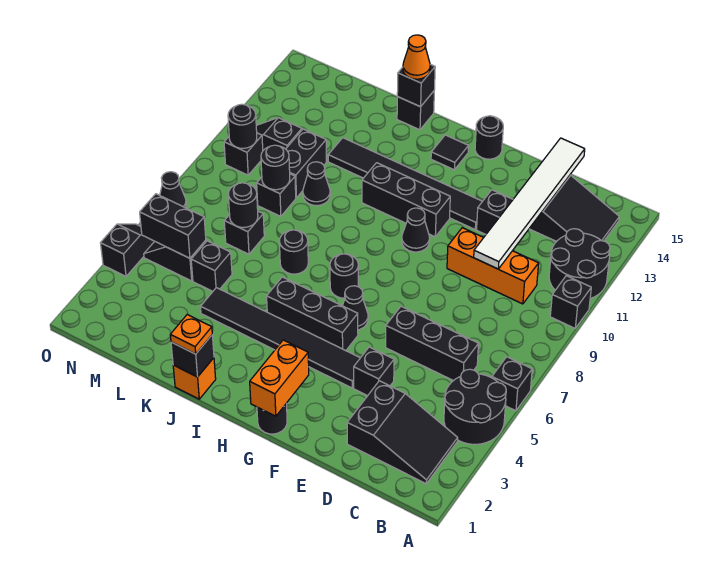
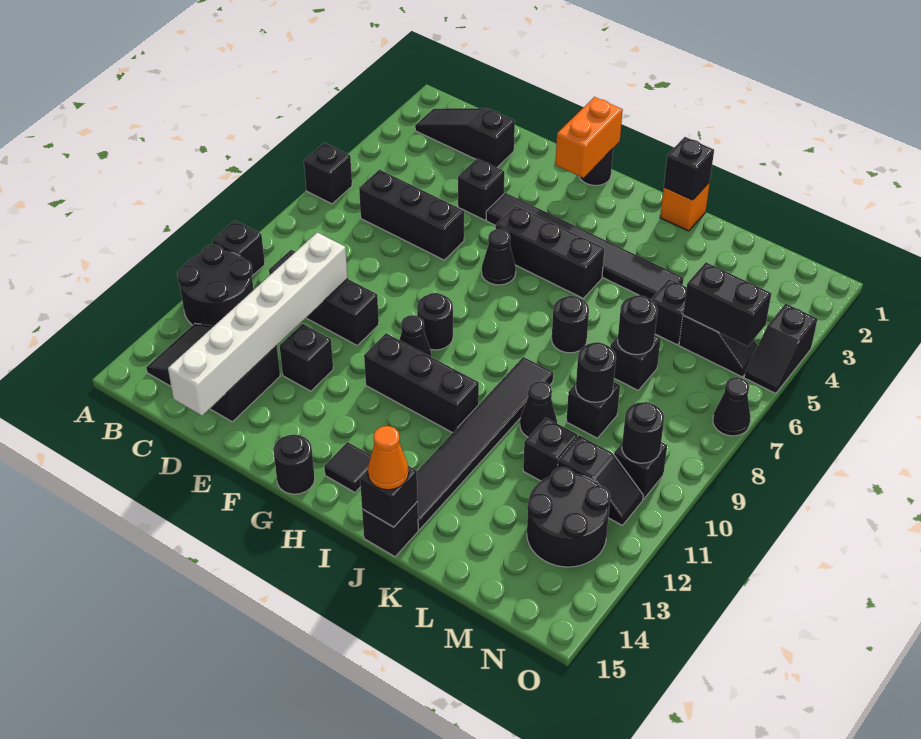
black round brick A4:B5 level 1 -> black round brick M12:N13 level 1
black slope B2:D3 level 1 top D -> black slope B2:D2 level 1 top D
orange brick C10:E10 level 1 -> black brick C10:E10 level 1
white tile D10:D15 level 2 -> white brick D10:D15 level 2
black tile F12:K12 level 1 -> black tile J9:J14 level 1
black round brick H7 level 1 -> black round brick G9 level 1
orange plate J1 level 3 -> none
black brick L10:L11 level 1 -> black brick L11 level 1

